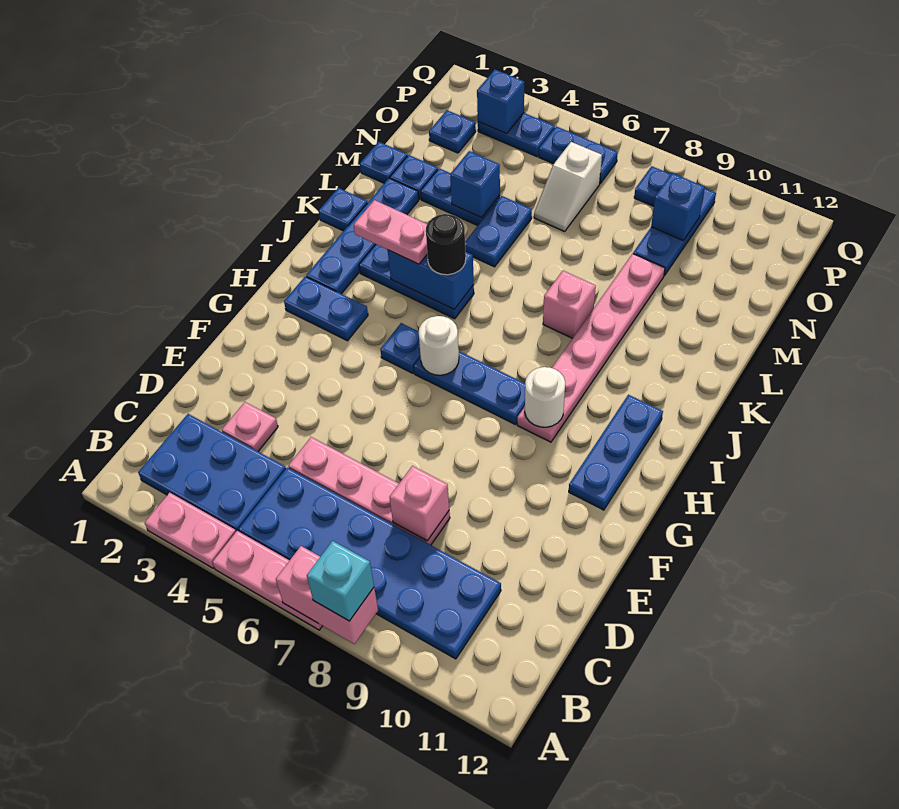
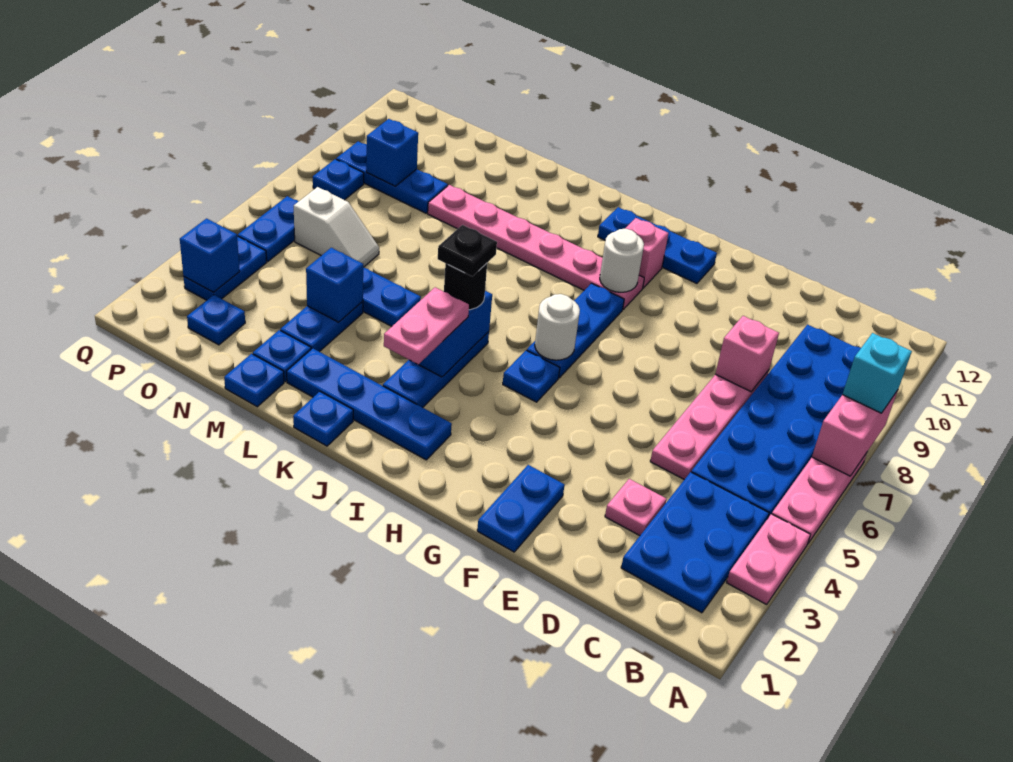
blue plate H2:H3 level 1 -> blue plate F1:F2 level 1
none -> black plate J5 level 4
pink brick K8 level 1 -> pink brick H10 level 1

